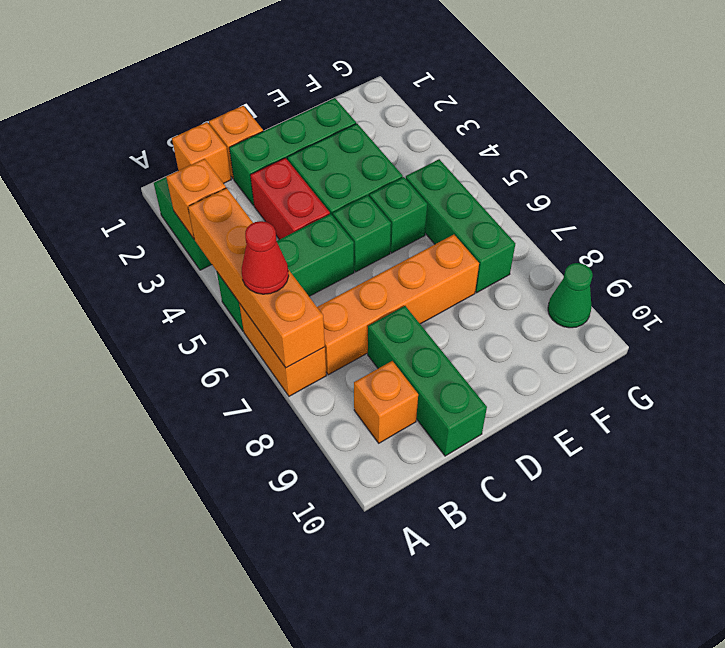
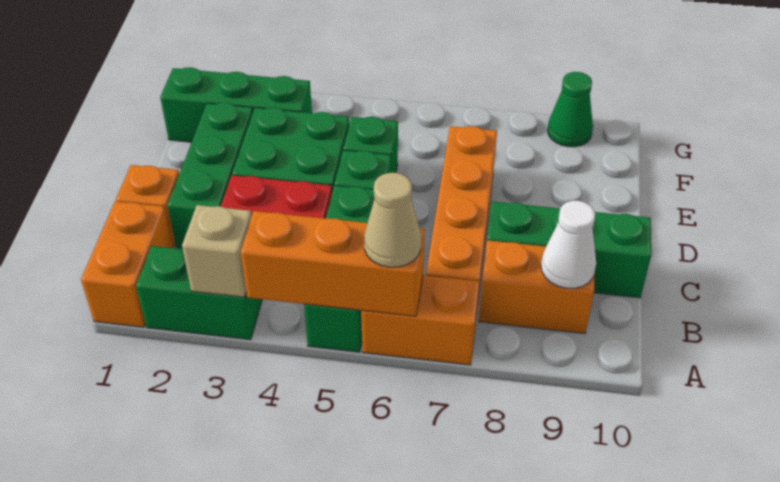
orange brick A3 level 2 -> tan brick A3 level 2
orange brick A4:A7 level 2 -> orange brick A4:A6 level 2
red cone A6 level 3 -> tan cone A6 level 3
orange brick B1 level 1 -> orange brick A1:B1 level 1
orange brick B9 level 1 -> orange brick B8:B9 level 1
none -> white cone B9 level 2
green brick F5:F7 level 1 -> green brick F1:F3 level 1

